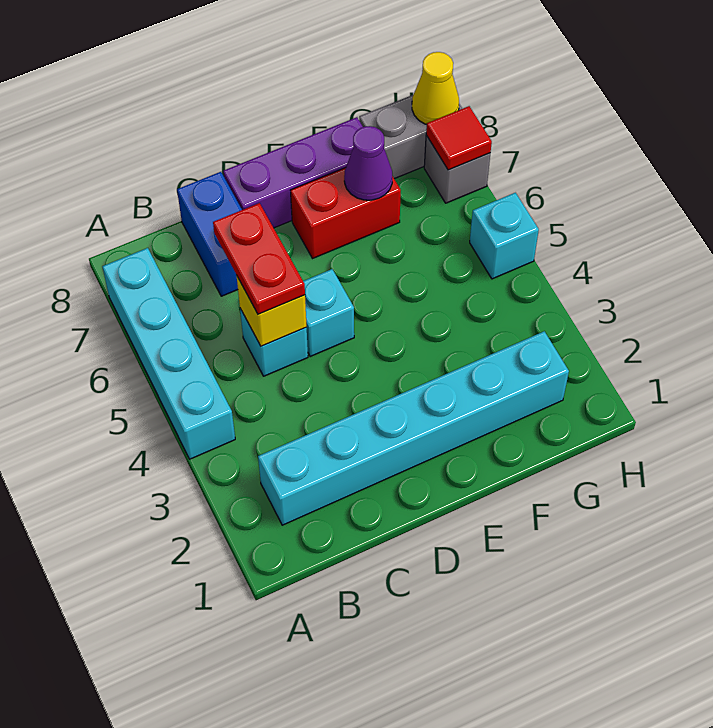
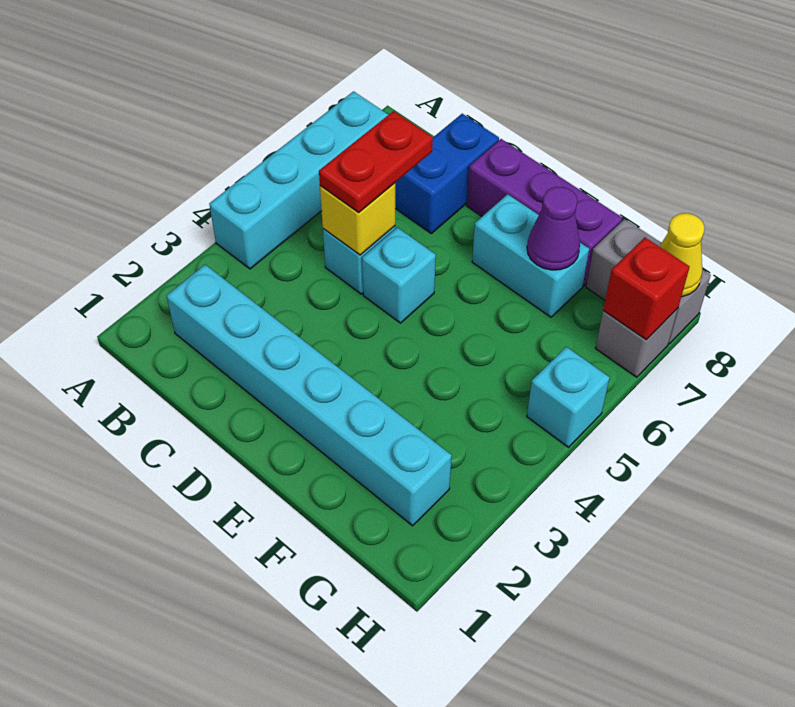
red brick E7:F7 level 1 -> cyan brick E7:F7 level 1
red tile H7 level 2 -> red brick H7 level 2

